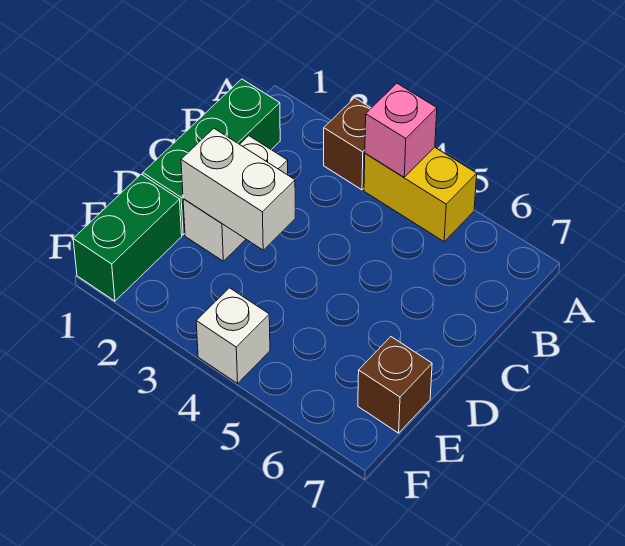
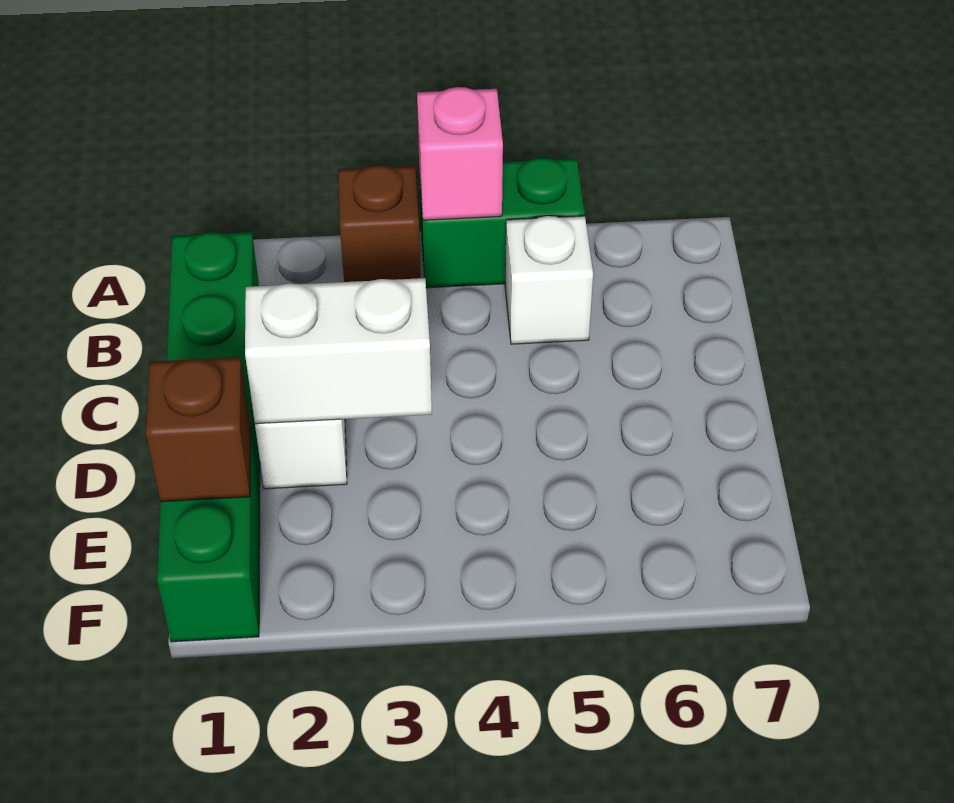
yellow brick A4:A5 level 1 -> green brick A4:A5 level 1
brown brick E7 level 1 -> brown brick E1 level 2
white brick F4 level 1 -> white brick B5 level 1

